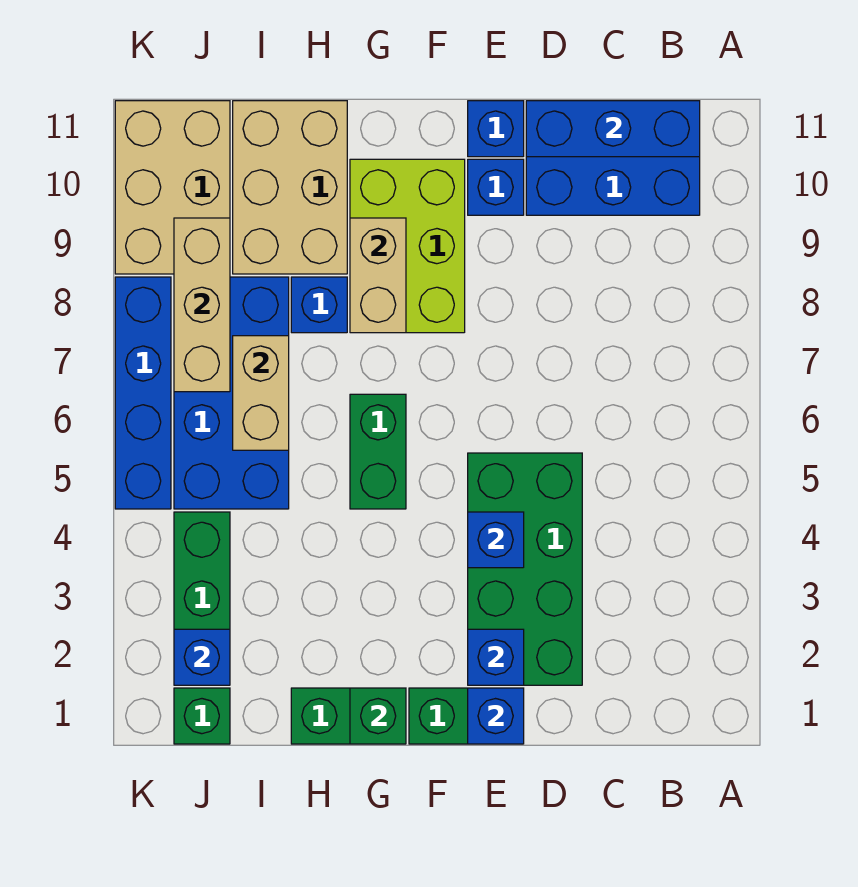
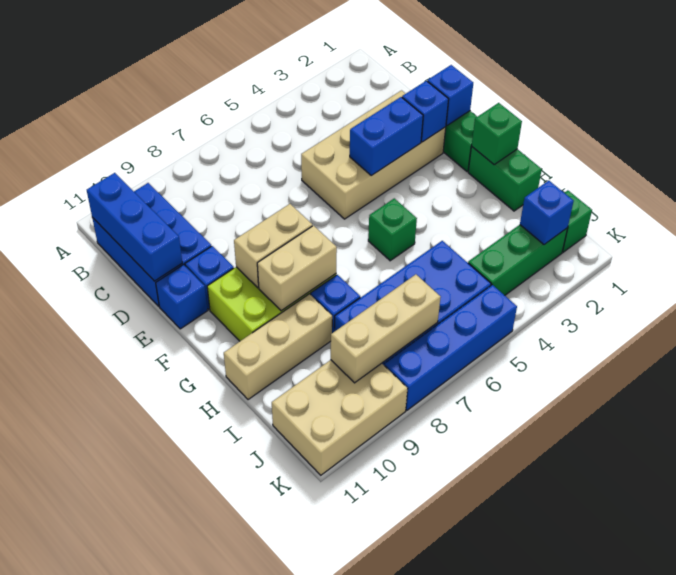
green brick D2:E5 level 1 -> tan brick D2:E5 level 1
blue brick E4 level 2 -> blue brick E3:E4 level 2
green brick G5:G6 level 1 -> green brick G5 level 1
tan brick H9:I11 level 1 -> tan brick H9:H11 level 1
tan brick I6:I7 level 2 -> tan brick F8:F9 level 2

